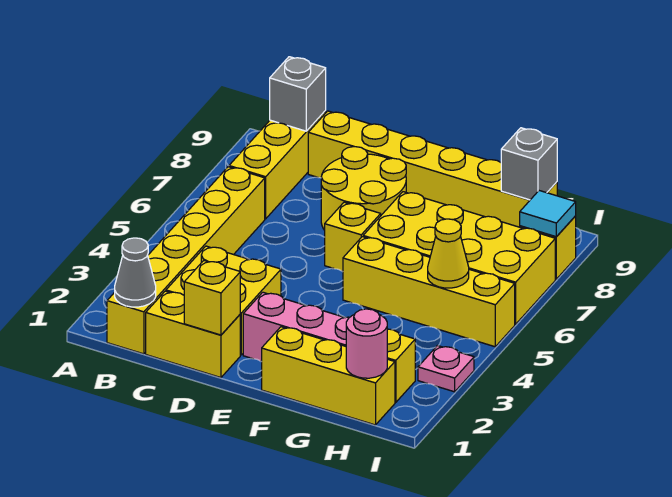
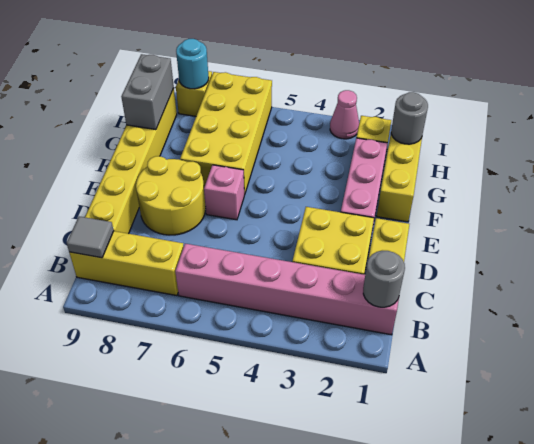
yellow brick B1:B6 level 1 -> pink brick B1:B6 level 1
grey cone B1 level 2 -> grey round brick B1 level 2
grey brick B9 level 2 -> grey tile B9 level 2
yellow brick D1 level 2 -> none
yellow brick E6 level 1 -> pink brick E6 level 1
yellow brick F5:I5 level 1 -> none
pink round brick H1 level 2 -> grey round brick H1 level 2
yellow cone H5 level 2 -> none
grey brick H9 level 2 -> grey brick G9:H9 level 2
pink plate I3 level 1 -> pink cone I3 level 1
cyan tile I8 level 2 -> cyan round brick I8 level 2

